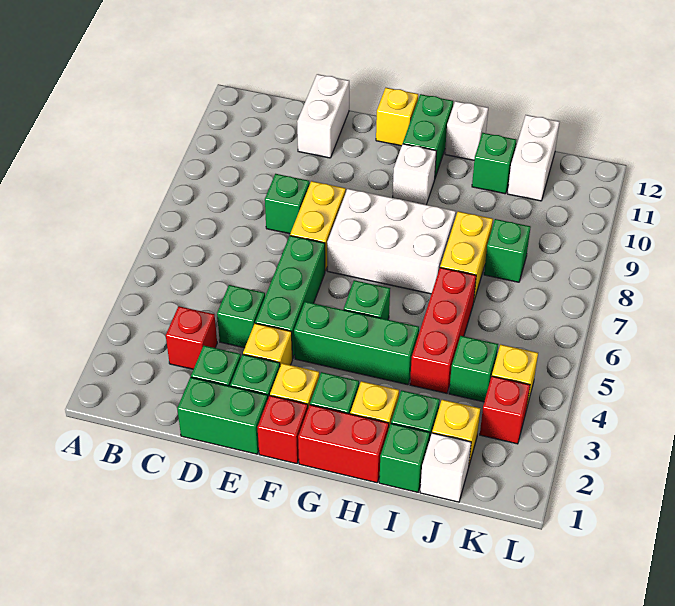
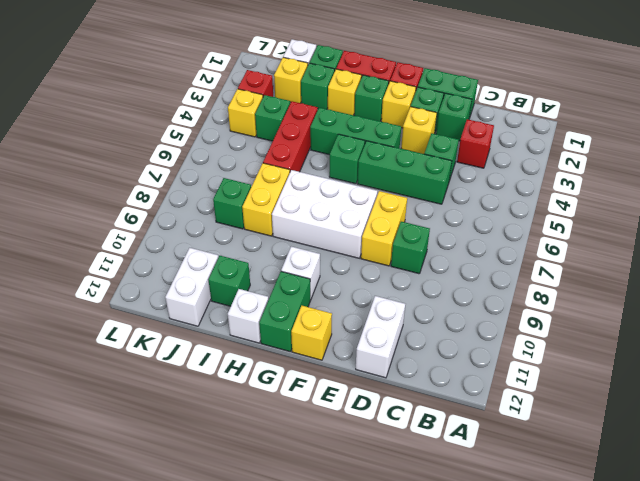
green brick E4:E6 level 1 -> green brick D5:F5 level 1

